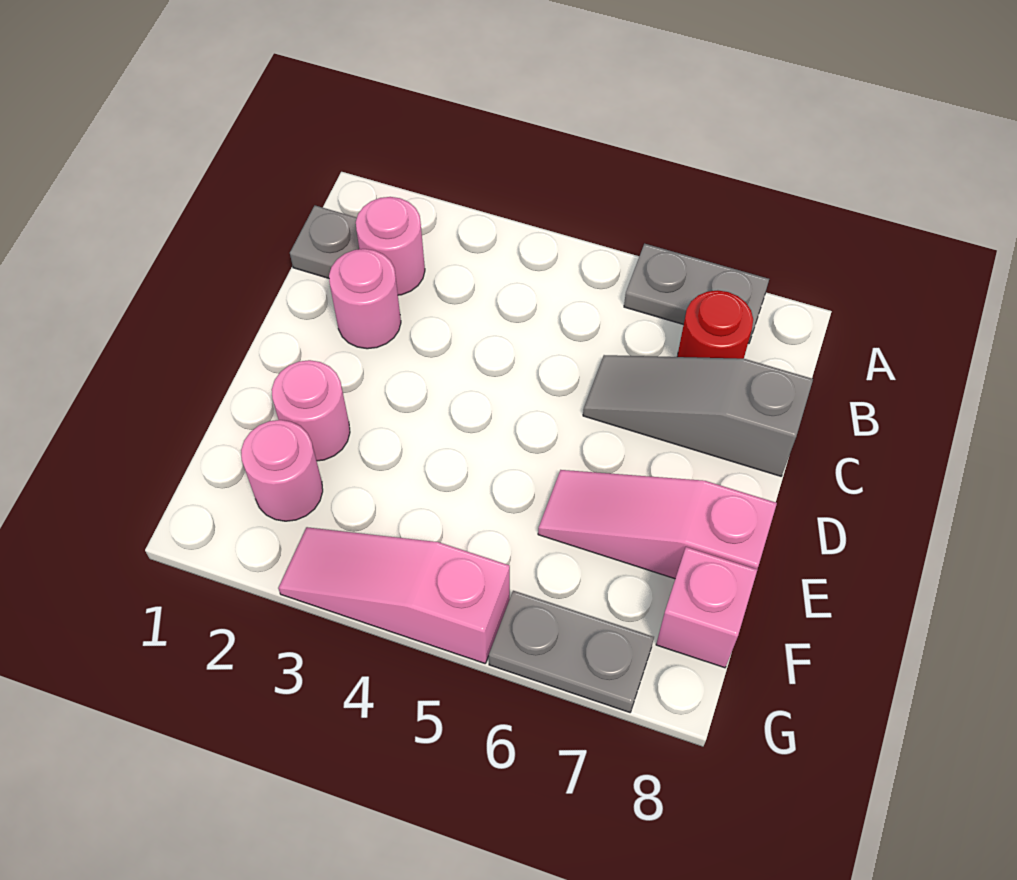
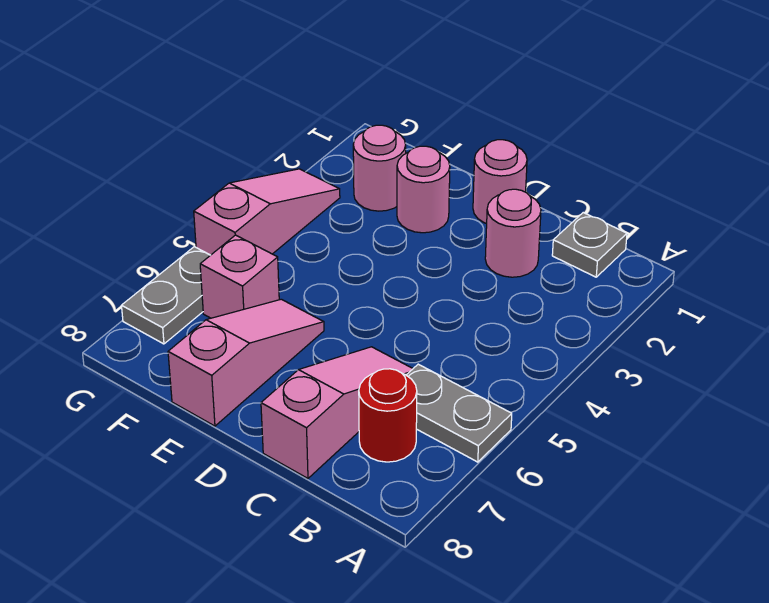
grey plate A6:A7 level 1 -> grey plate A6:B6 level 1
pink round brick B2 level 1 -> pink round brick D1 level 1
grey slope C6:C8 level 1 top 8 -> pink slope C6:C8 level 1 top 8
pink brick F8 level 1 -> pink brick F6 level 1

